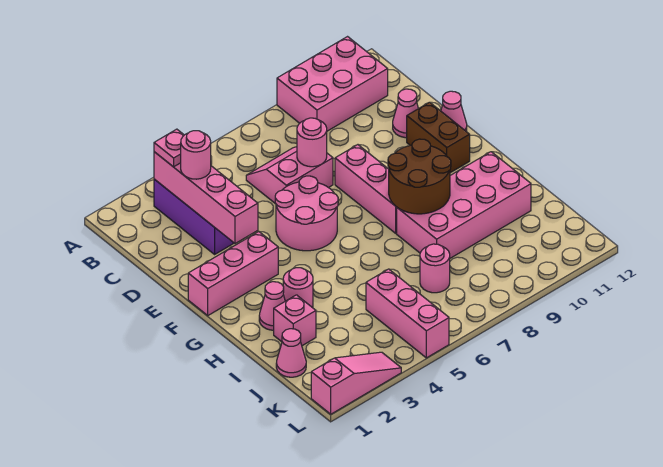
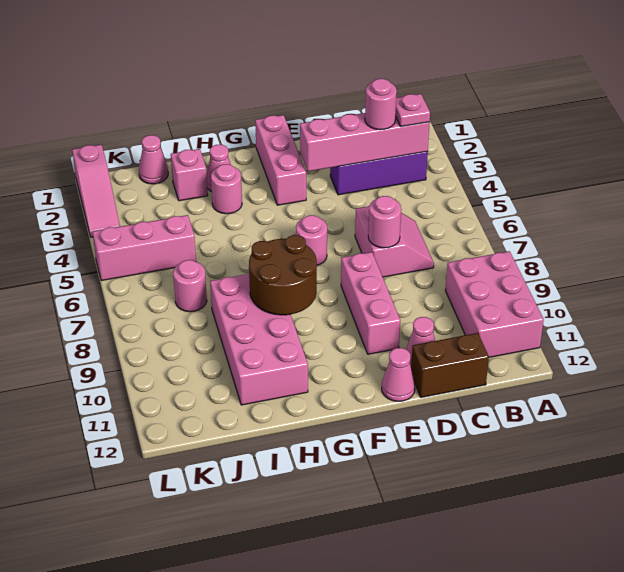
pink round brick E5:F6 level 1 -> pink round brick F6 level 1
pink brick E8:G8 level 1 -> pink brick E8:E10 level 1
brown brick E11:F11 level 1 -> brown brick C12:D12 level 1

